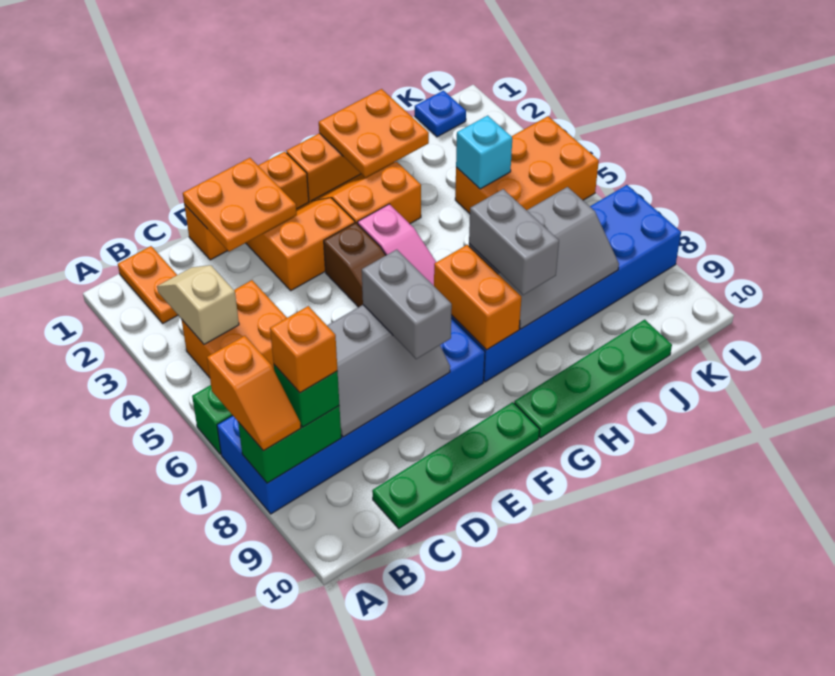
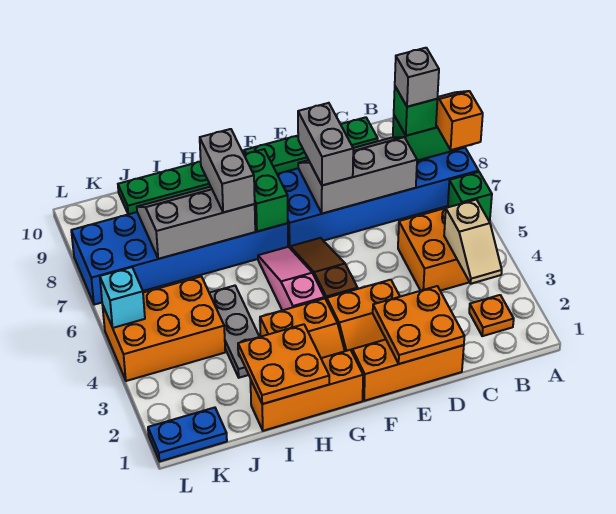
orange plate B1:B2 level 1 -> orange plate B2 level 1
orange brick B8 level 4 -> grey brick B8 level 4
orange brick G7:G8 level 2 -> green brick G7:G8 level 2
none -> grey plate I3:I5 level 1
cyan brick J4 level 2 -> cyan brick L5 level 2
blue plate K1 level 1 -> blue plate K1:L1 level 1

